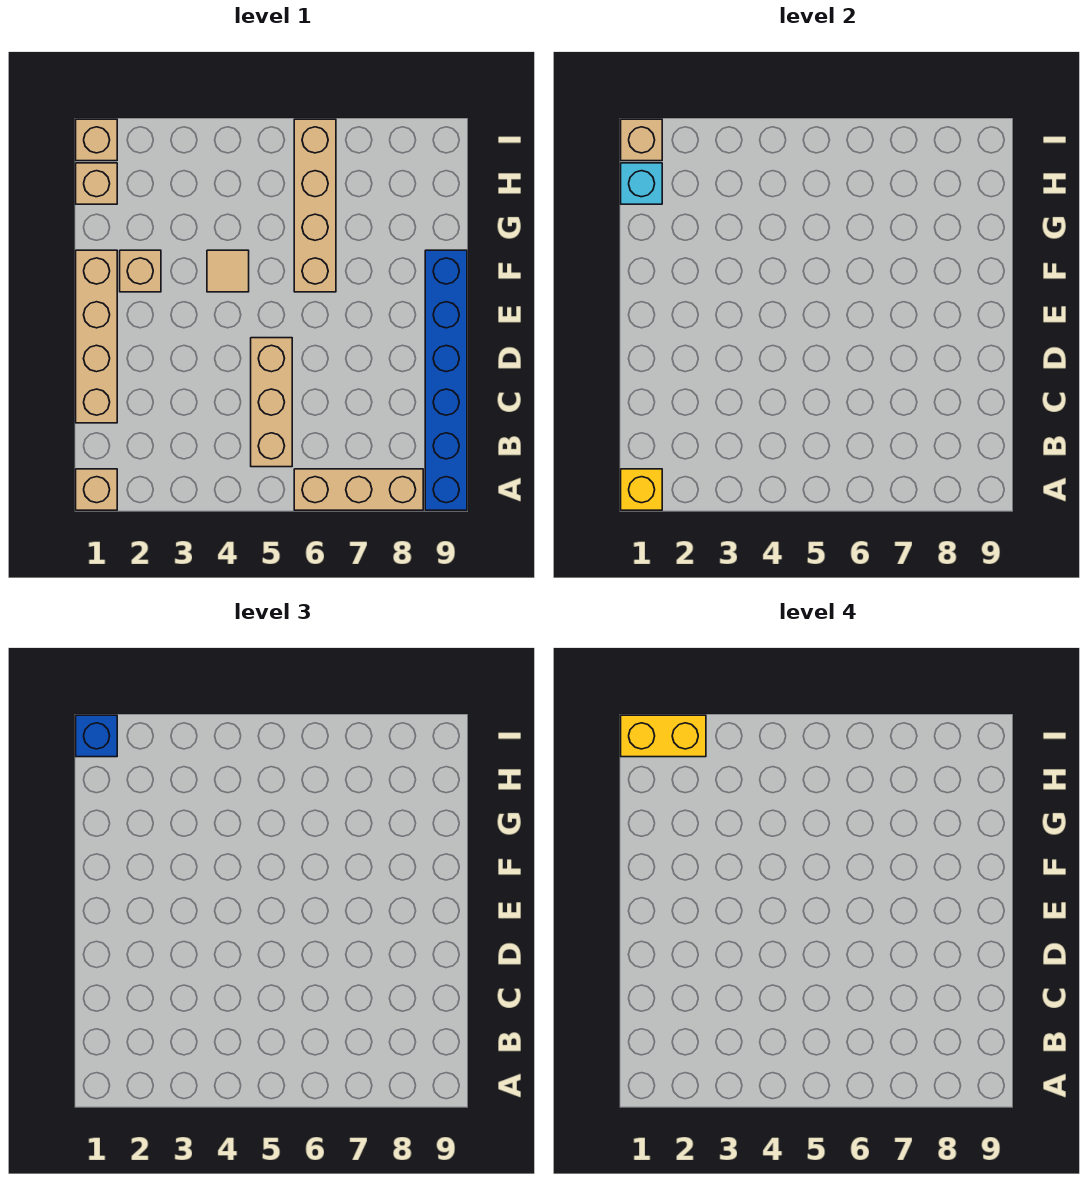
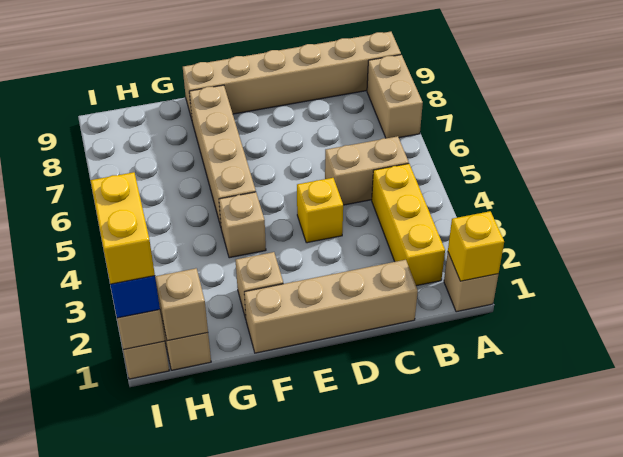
tan brick A6:A8 level 1 -> tan brick A7:A8 level 1
blue brick A9:F9 level 1 -> tan brick A9:F9 level 1
none -> yellow brick B2:B4 level 1
tan brick B5:D5 level 1 -> tan brick B5:C5 level 1
none -> yellow brick D4 level 1
tan tile F4 level 1 -> tan brick F4 level 1
tan brick F6:I6 level 1 -> tan brick F5:F8 level 1
cyan brick H1 level 2 -> tan brick H1 level 2

